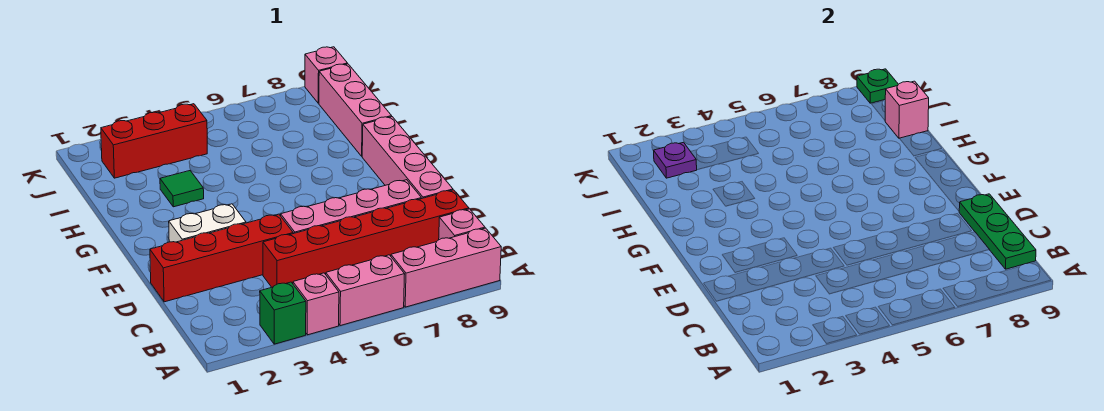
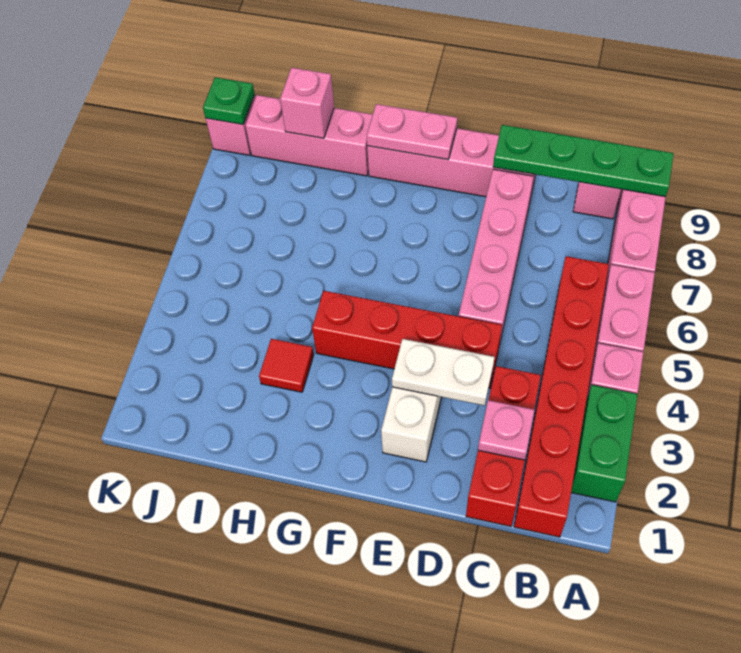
green brick A3 level 1 -> green brick A2:A3 level 1
green plate B9:D9 level 2 -> green plate A9:D9 level 2
none -> pink plate C2 level 2
red brick C4:C9 level 1 -> red brick B1:B6 level 1
red brick D1:D4 level 1 -> red brick D4:G4 level 1
none -> white plate D3:E3 level 2
none -> pink plate F9:G9 level 2
green tile H3 level 1 -> red tile H3 level 1
red brick J2:J4 level 1 -> red brick C1:C3 level 1
purple plate J2 level 2 -> none

